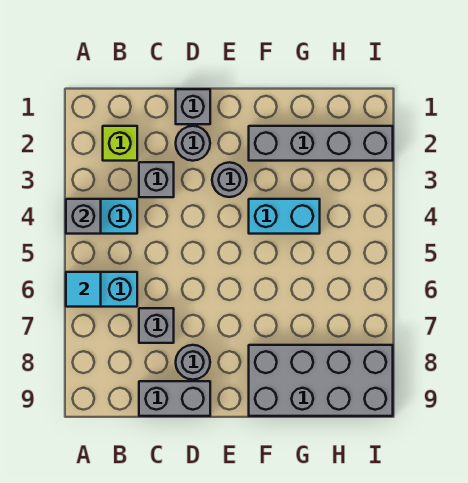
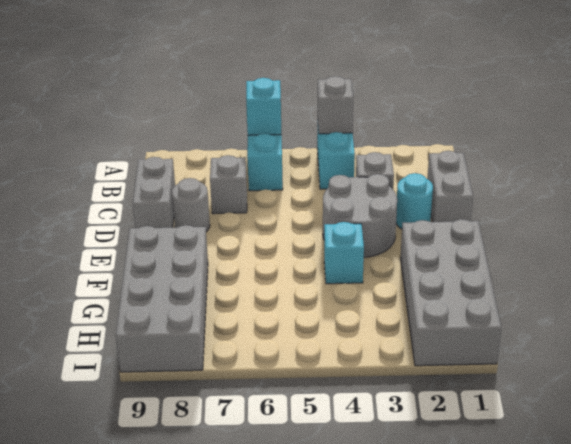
cyan tile A6 level 2 -> cyan brick A6 level 2
lime brick B2 level 1 -> none
grey brick D1 level 1 -> grey brick C1:D1 level 1
grey round brick D2 level 1 -> cyan round brick D2 level 1
grey round brick E3 level 1 -> grey round brick D3:E4 level 1
grey brick F2:I2 level 1 -> grey brick F1:I2 level 1
cyan brick F4:G4 level 1 -> cyan brick F4 level 1

